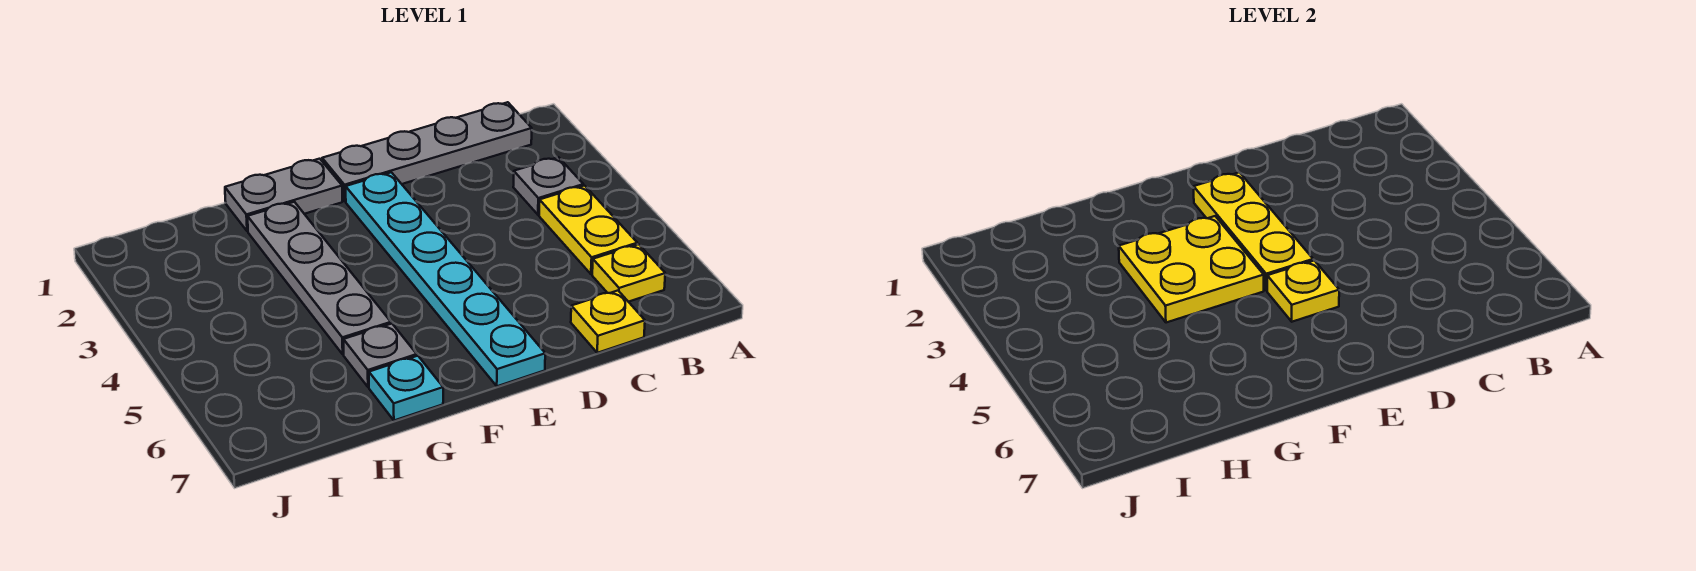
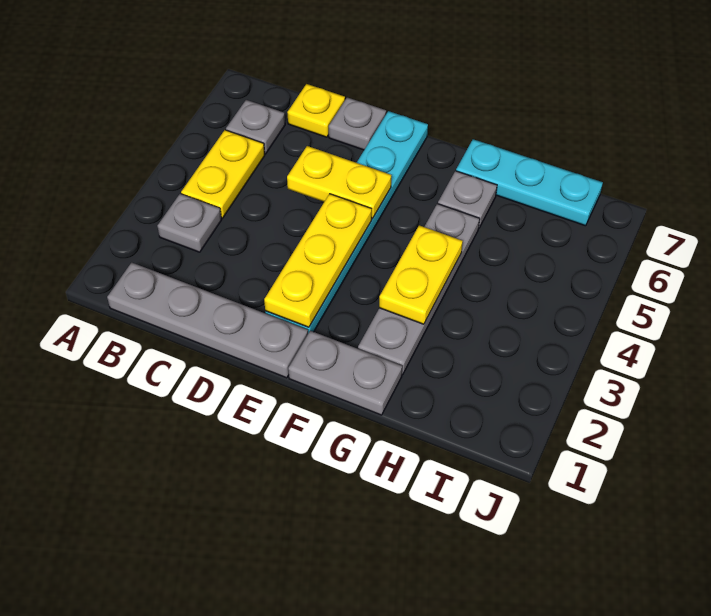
yellow plate B6 level 1 -> grey plate B6 level 1
none -> grey plate D7 level 1
yellow plate E5 level 2 -> yellow plate D5:E5 level 2
yellow plate F3:G4 level 2 -> yellow plate G3:G4 level 2
cyan plate G7 level 1 -> cyan plate G7:I7 level 1

